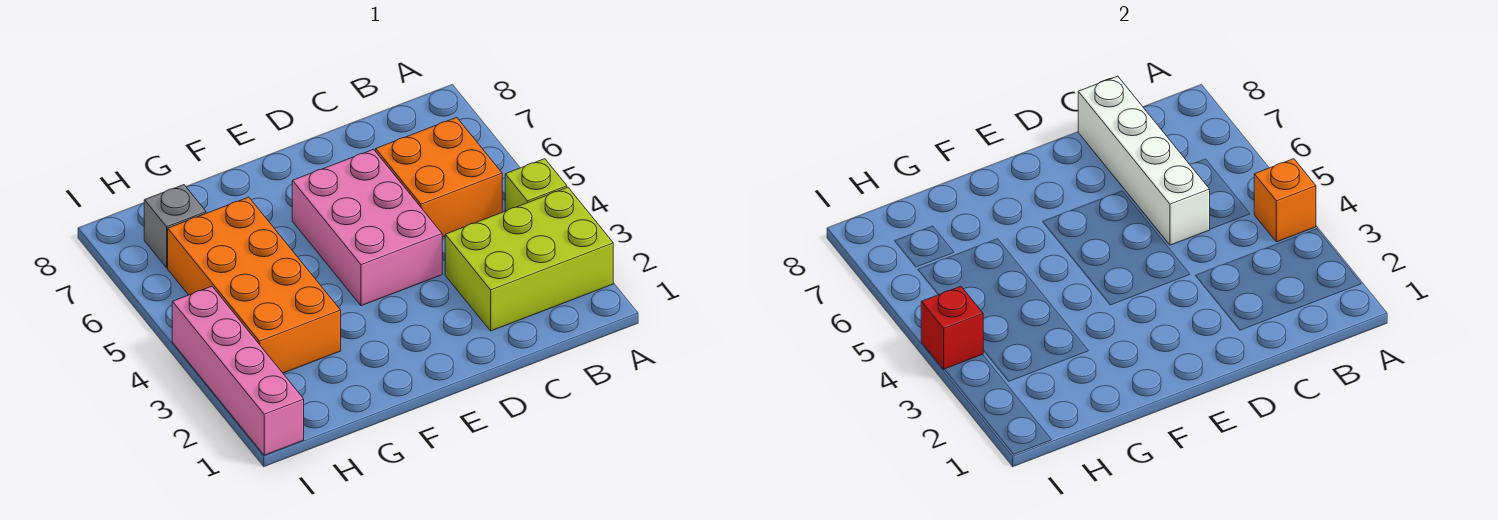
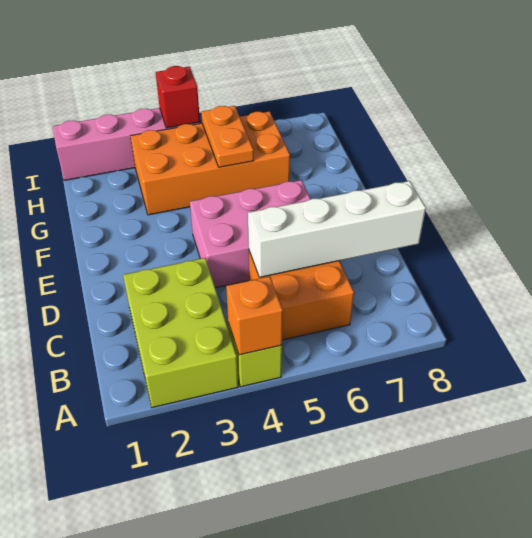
none -> orange plate G5:H5 level 2
grey brick H7 level 1 -> none

